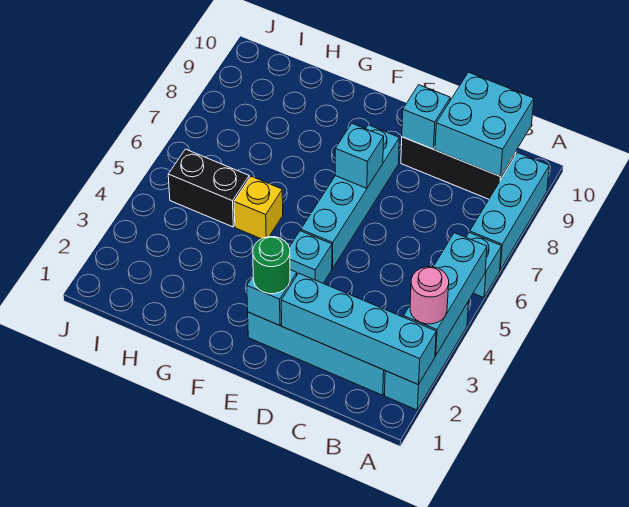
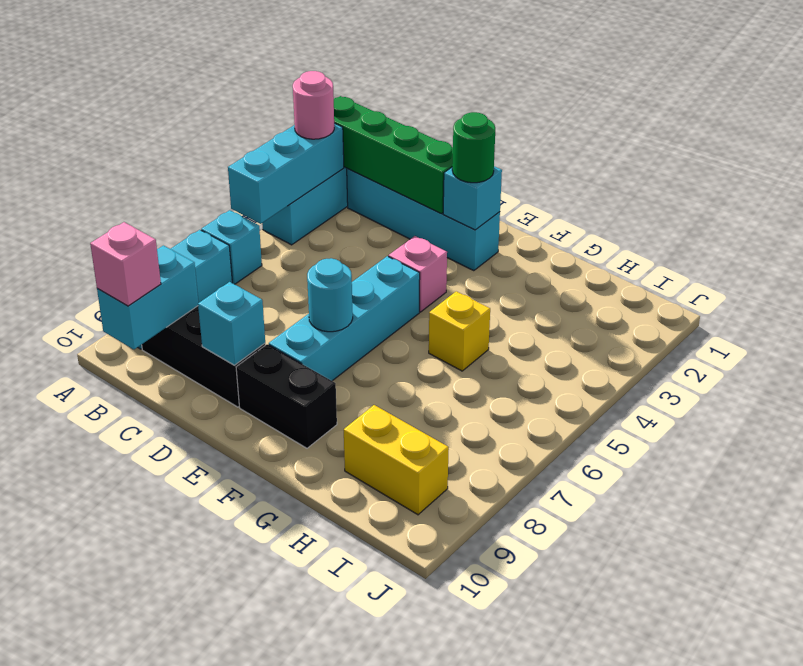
cyan brick A2:D2 level 2 -> green brick A2:D2 level 2
cyan brick B9:C10 level 2 -> cyan brick B9:B10 level 2
none -> pink brick B10 level 3
cyan brick E4 level 1 -> pink brick E4 level 1
cyan brick E7 level 2 -> cyan round brick E7 level 2
black brick H5:I5 level 1 -> black brick E9:F9 level 1
none -> yellow brick H9:I9 level 1

